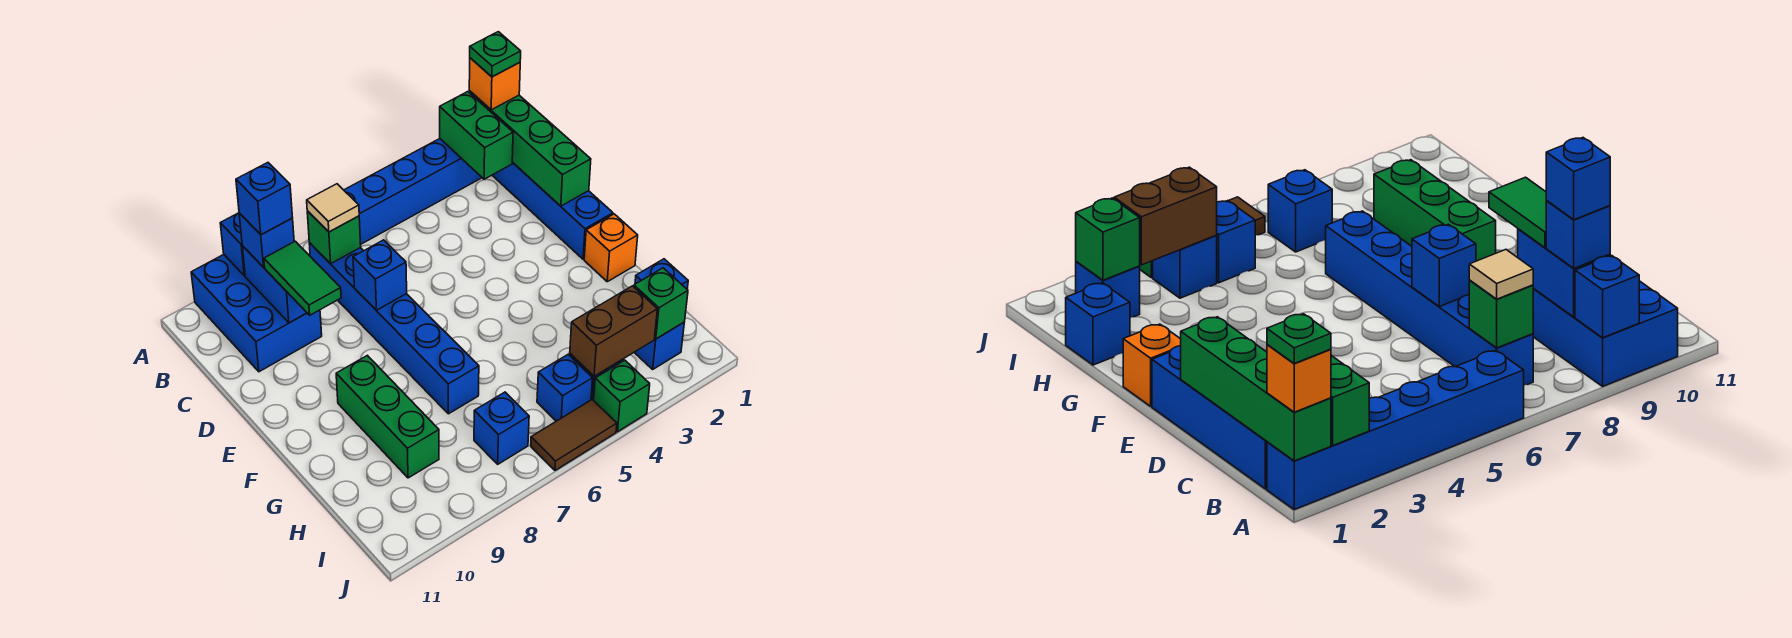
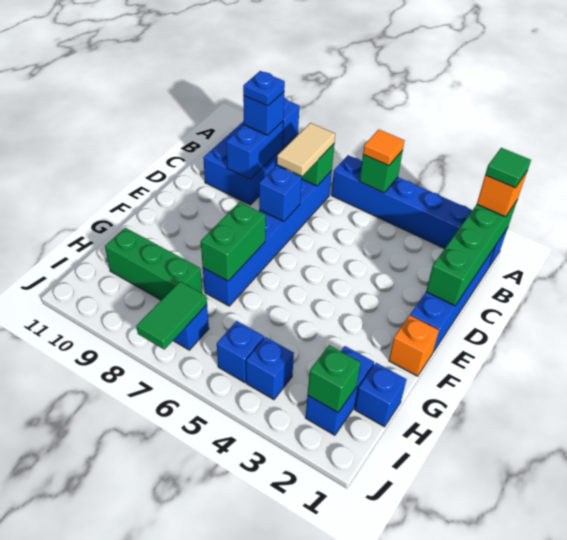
green plate A1 level 4 -> green tile A1 level 4
green brick A2:B2 level 2 -> green brick F7:G7 level 2
none -> orange tile A5 level 3
tan tile B7 level 3 -> tan tile B7:C7 level 3
blue brick B9 level 4 -> blue plate B9 level 4
green tile C9:D9 level 3 -> green tile I7:J7 level 2
green brick F9:H9 level 1 -> green brick H8:H10 level 1
blue brick I2 level 1 -> blue brick H2:I2 level 1
brown brick I3:I4 level 2 -> none
green brick J4 level 1 -> green brick A5 level 2
brown tile J5:J6 level 1 -> none

